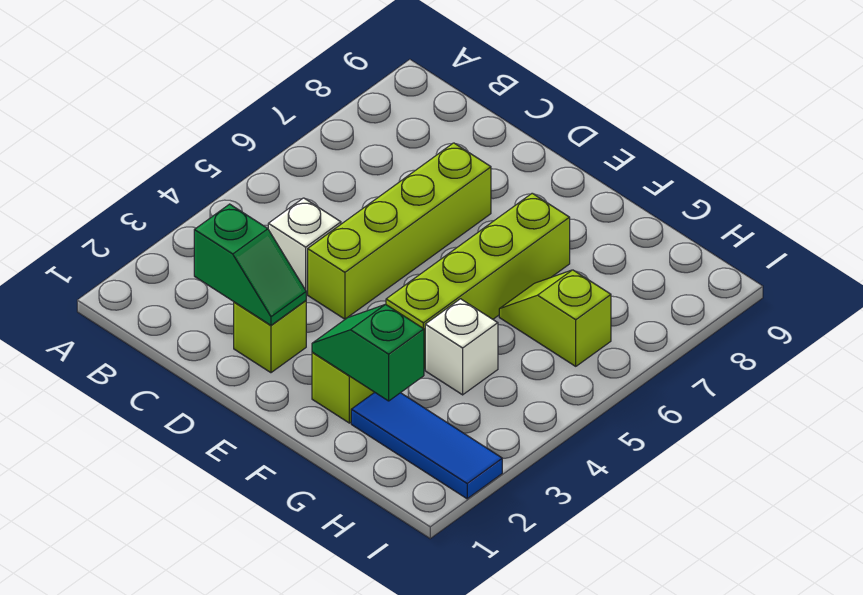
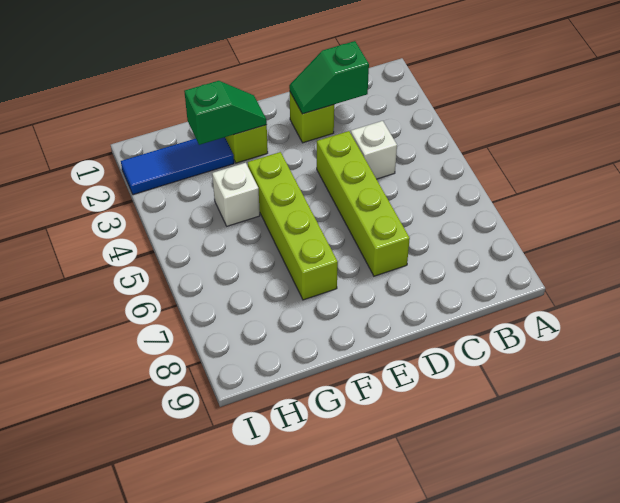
lime slope G6:H6 level 1 top H -> none

